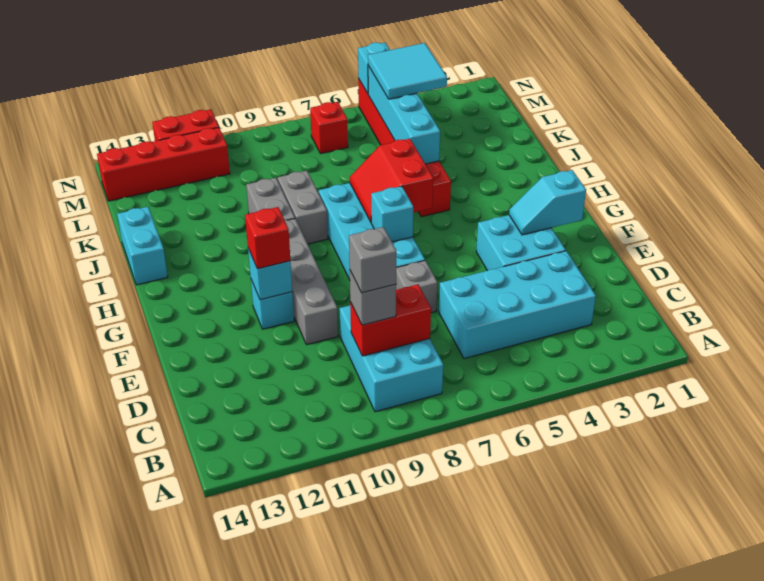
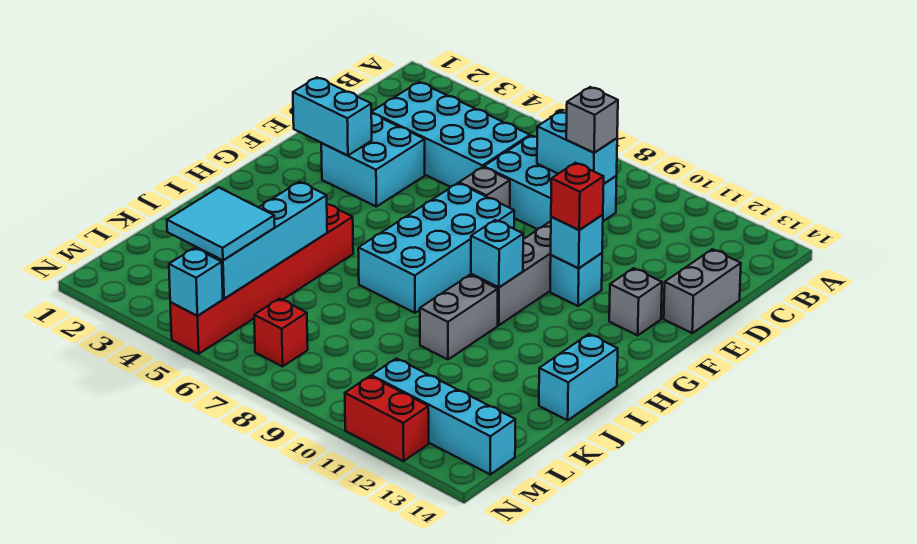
cyan brick B8:D9 level 1 -> cyan brick C7:D9 level 1
red brick C8:C9 level 2 -> cyan brick C8:C9 level 2
grey brick C9 level 4 -> grey brick F13 level 1
cyan slope F2:F3 level 2 top 2 -> cyan brick F2:F3 level 2
cyan brick G7 level 2 -> cyan brick H10 level 2
red slope H6:I7 level 2 top 6 -> none
grey brick I9:J9 level 1 -> grey brick D14:E14 level 1
red brick M11:M14 level 1 -> cyan brick M11:M14 level 1

